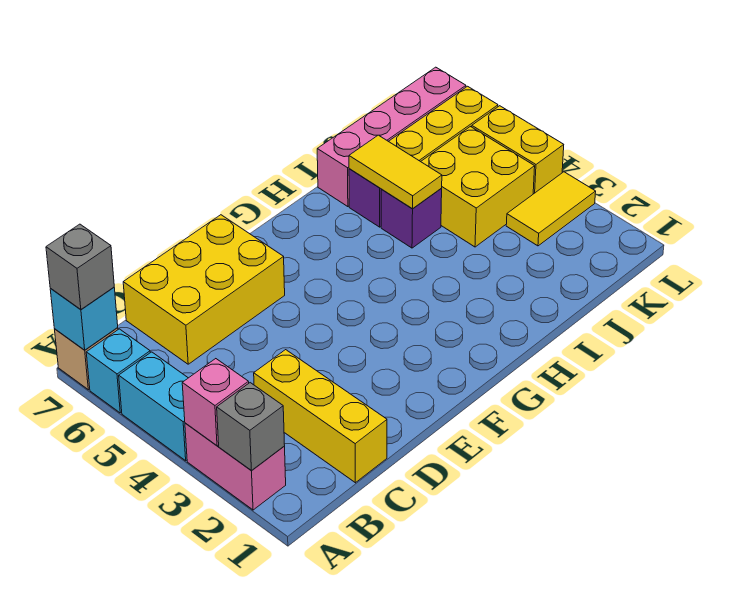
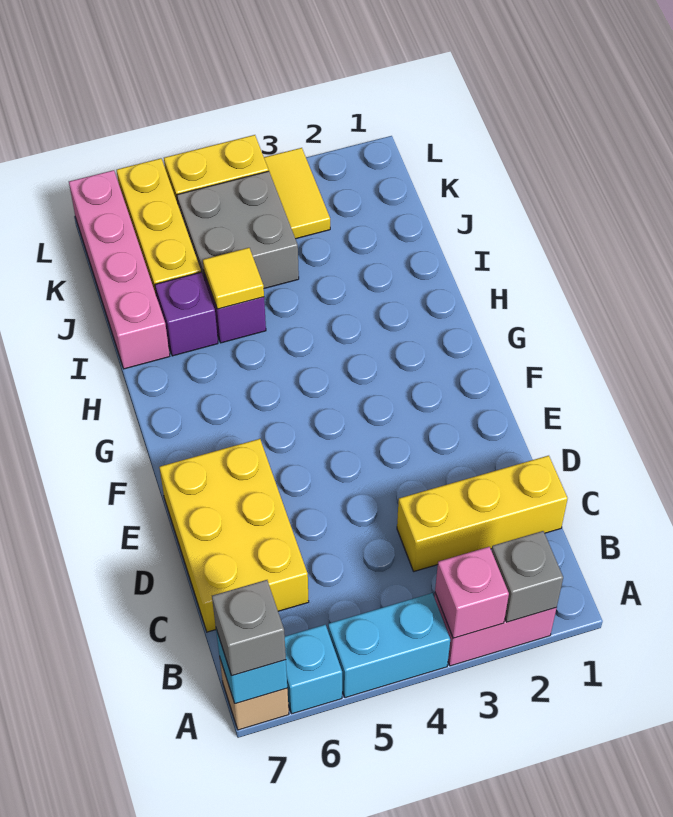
yellow tile I5:I6 level 2 -> yellow tile I5 level 2
yellow brick J4:K5 level 1 -> grey brick J4:K5 level 1

